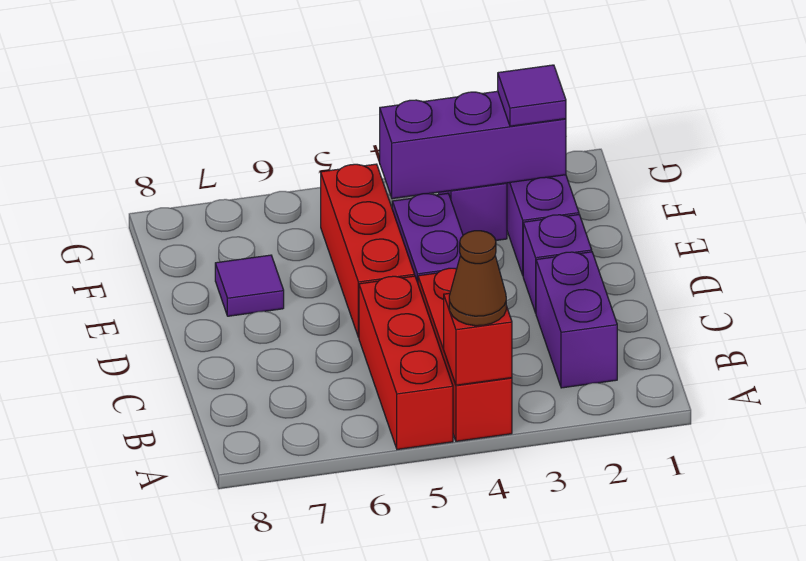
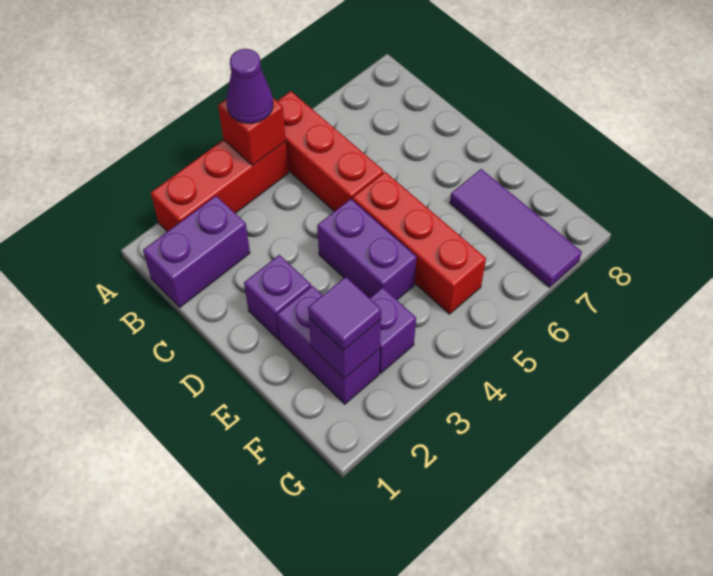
red brick A4:C4 level 1 -> red brick A2:A4 level 1
brown cone A4 level 3 -> purple cone A4 level 3
purple brick B2:C2 level 1 -> purple brick B1:B2 level 1
purple tile E7 level 1 -> purple tile E7:G7 level 1
purple brick F2:F4 level 2 -> purple brick F2 level 2

